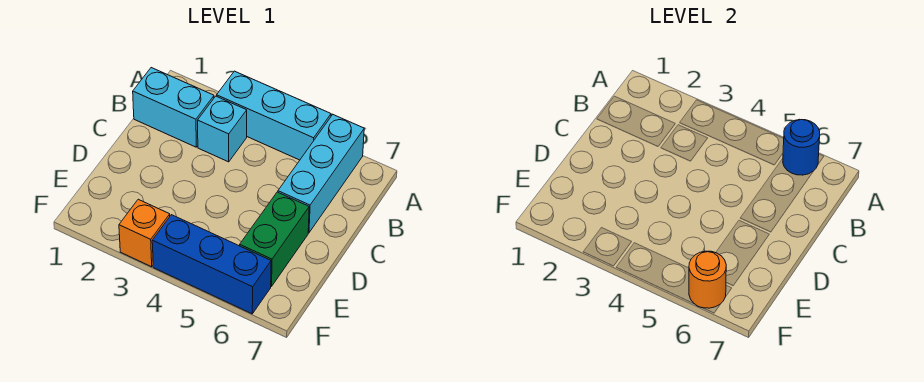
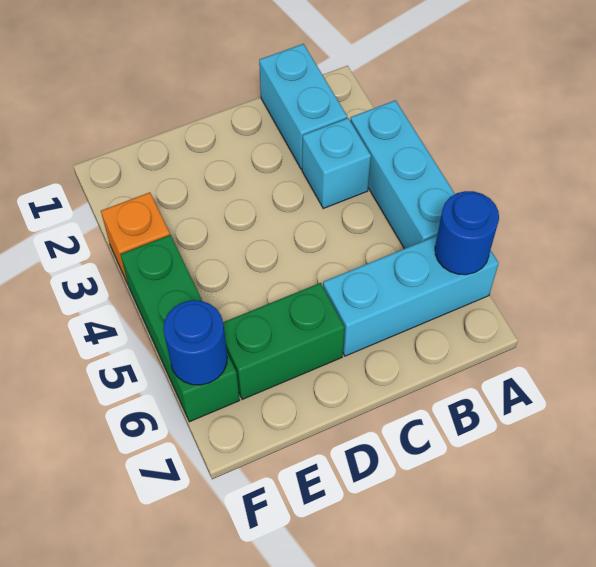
blue brick F4:F6 level 1 -> green brick F4:F6 level 1
orange round brick F6 level 2 -> blue round brick F6 level 2

